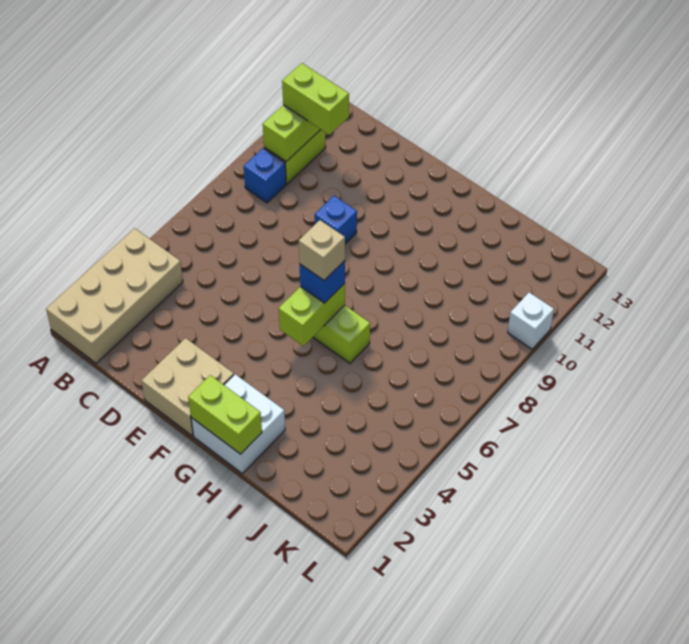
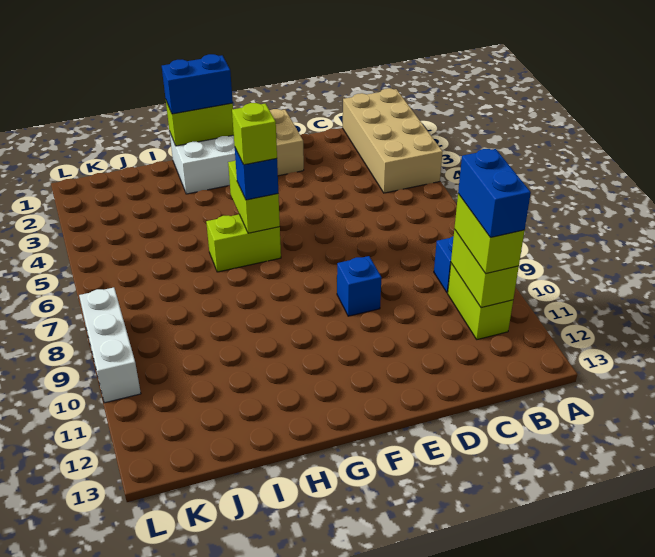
none -> blue brick B10:B11 level 4
lime brick B11:C11 level 3 -> lime brick B10:B11 level 3
none -> blue brick G1:H1 level 3
tan brick G6 level 4 -> lime brick G6 level 4
white brick L10 level 1 -> white brick L8:L10 level 1

